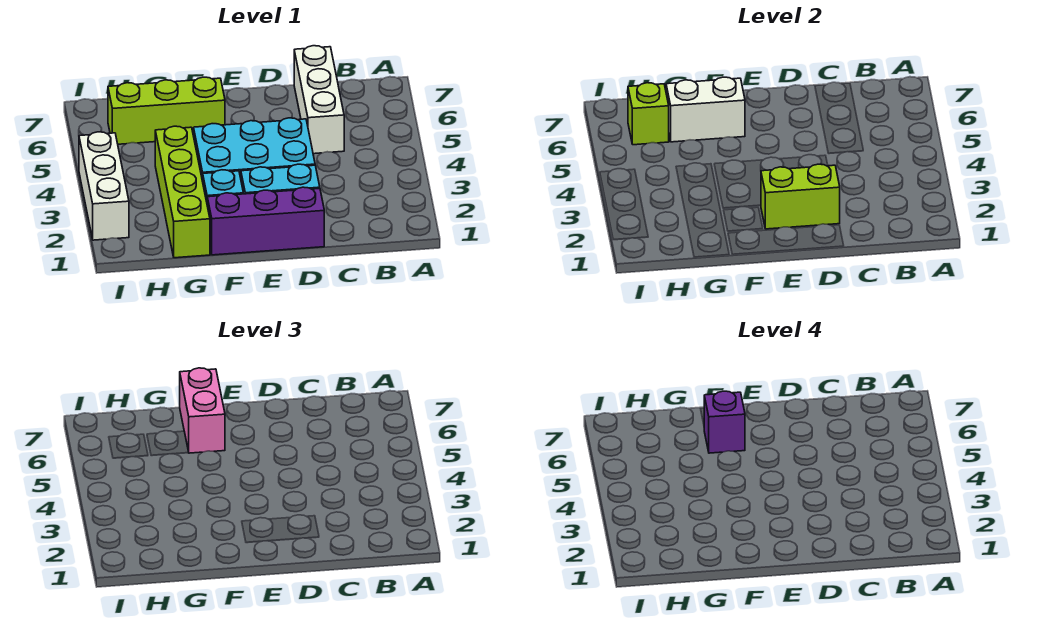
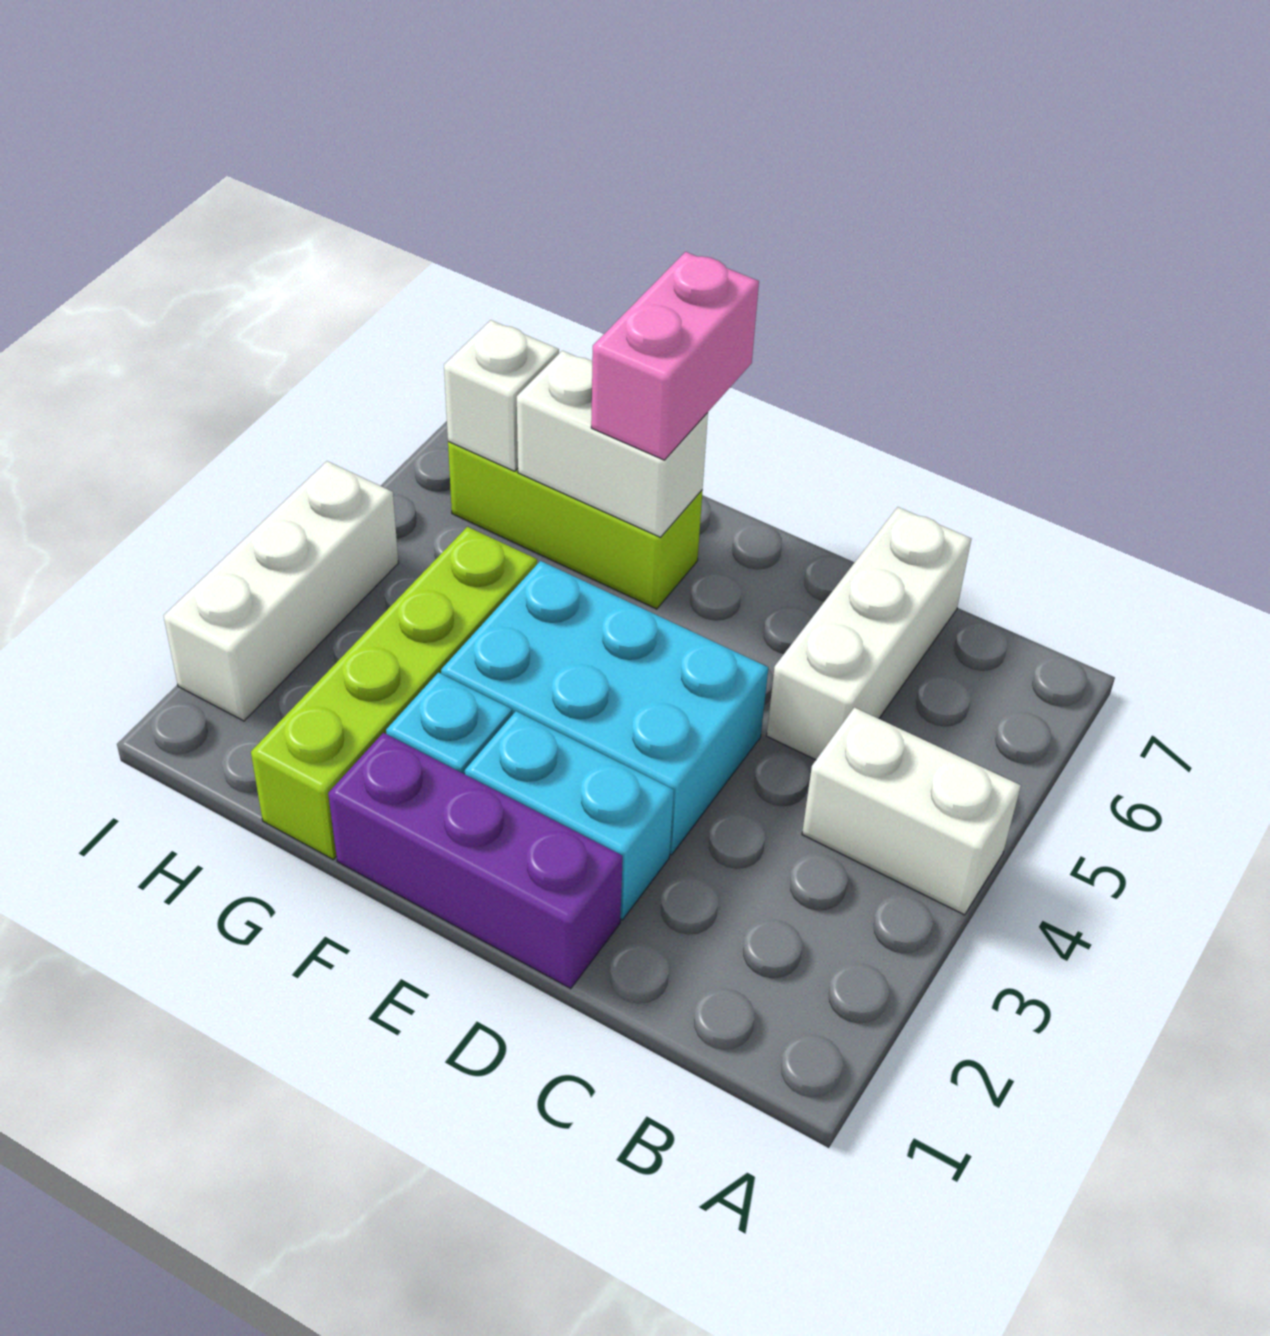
none -> white brick A4:B4 level 1
lime brick D2:E2 level 2 -> none
purple brick F6 level 4 -> none
lime brick H6 level 2 -> white brick H6 level 2

